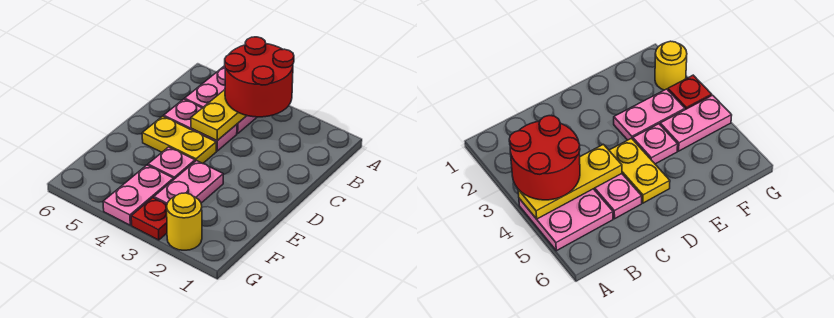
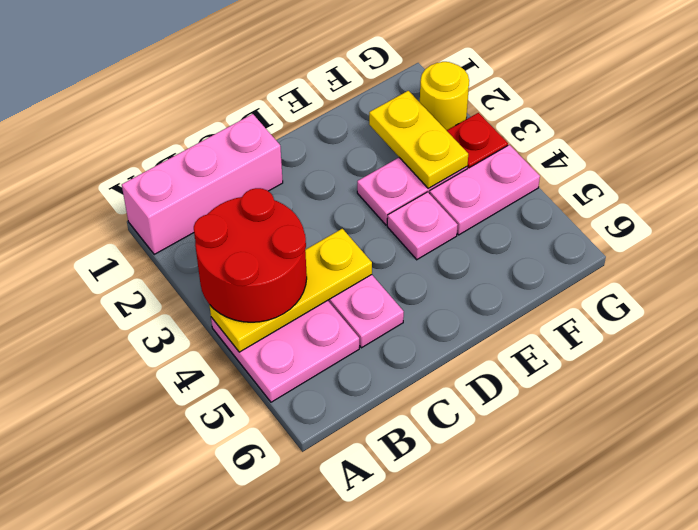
none -> pink brick A1:C1 level 1
yellow plate D4:D5 level 1 -> yellow plate F2:F3 level 2

